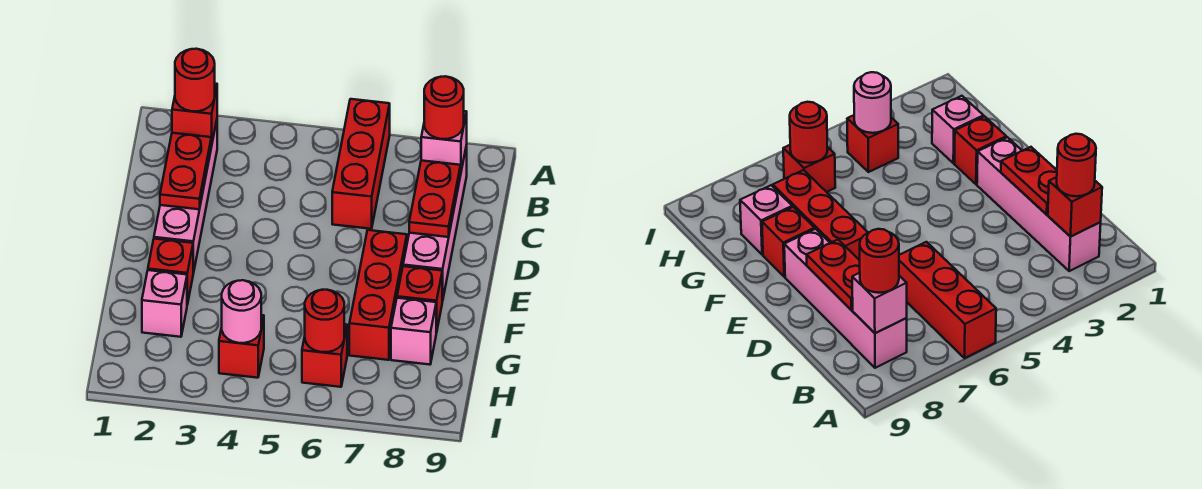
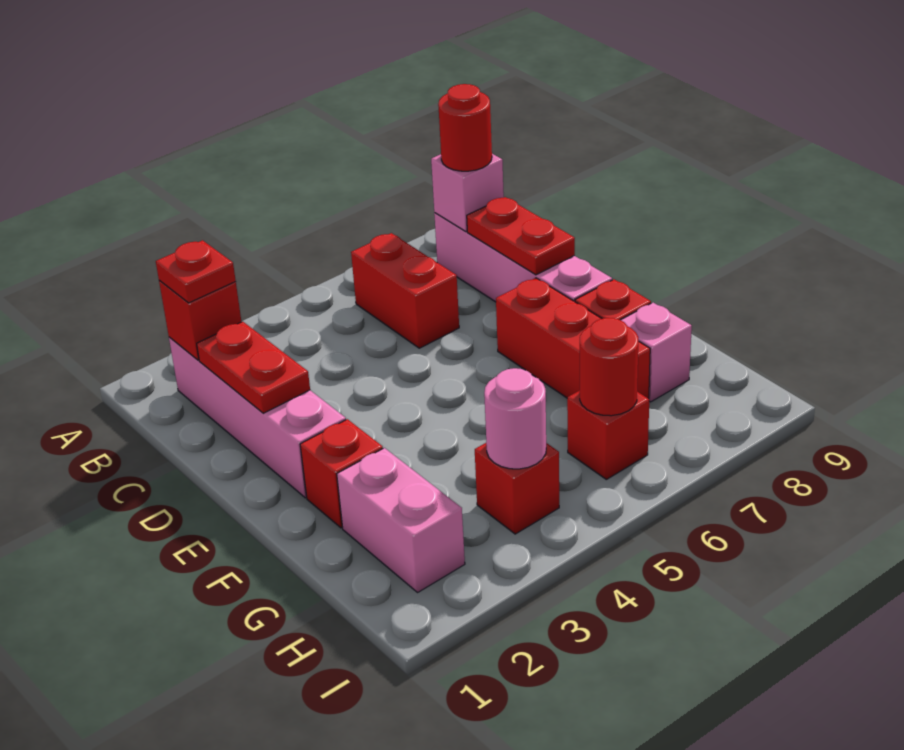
red brick A6:C6 level 1 -> red brick B6:C6 level 1
red round brick B2 level 3 -> red plate B2 level 3
pink brick G2 level 1 -> pink brick G2:H2 level 1

